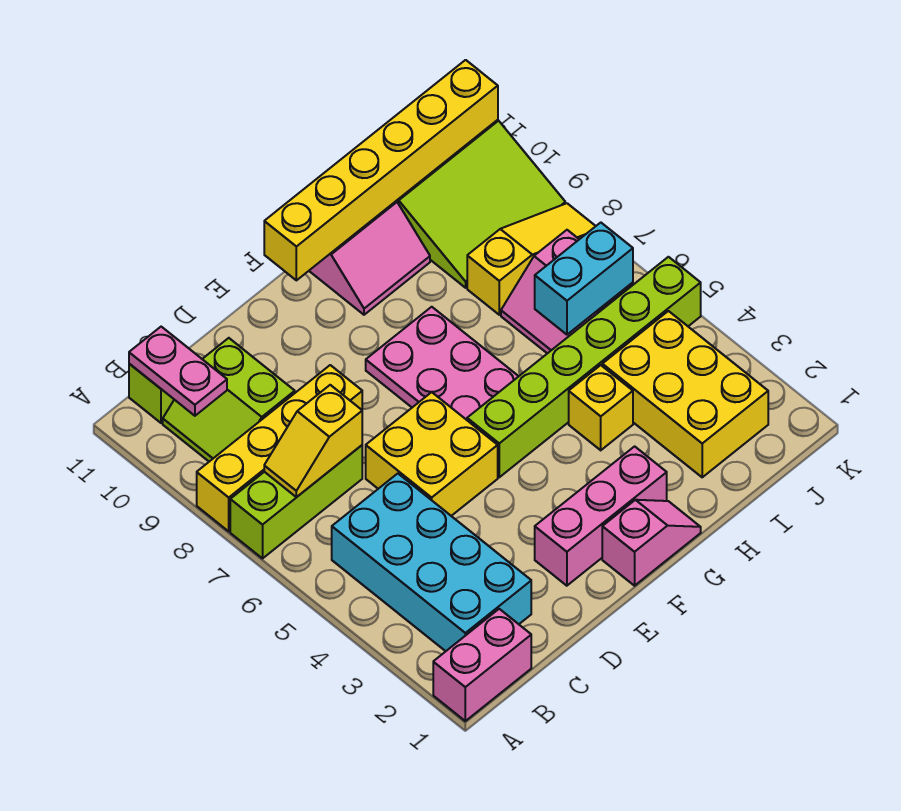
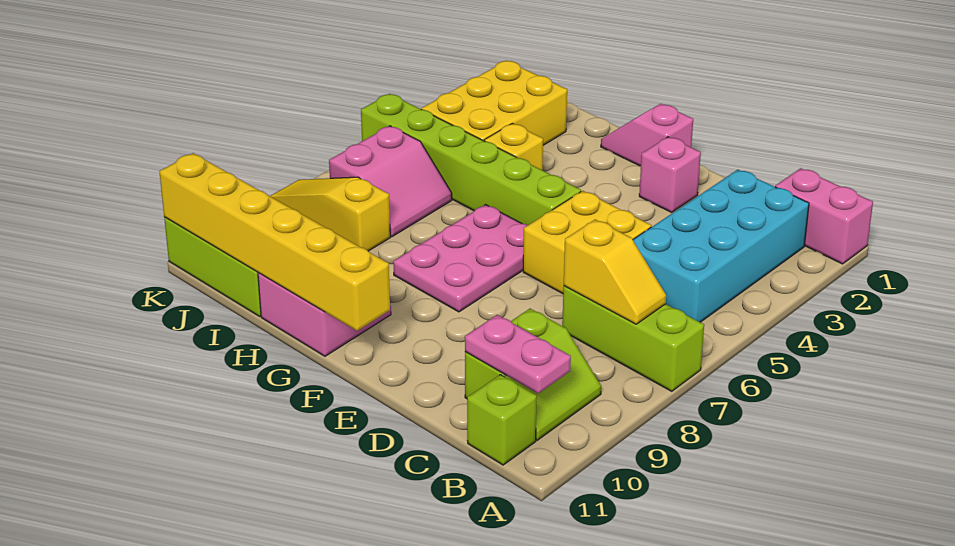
yellow brick A8:D8 level 1 -> none
pink plate B10:B11 level 2 -> pink plate B10:C10 level 2
pink brick E2:G2 level 1 -> pink brick E2 level 1
cyan brick I6:J6 level 2 -> none

